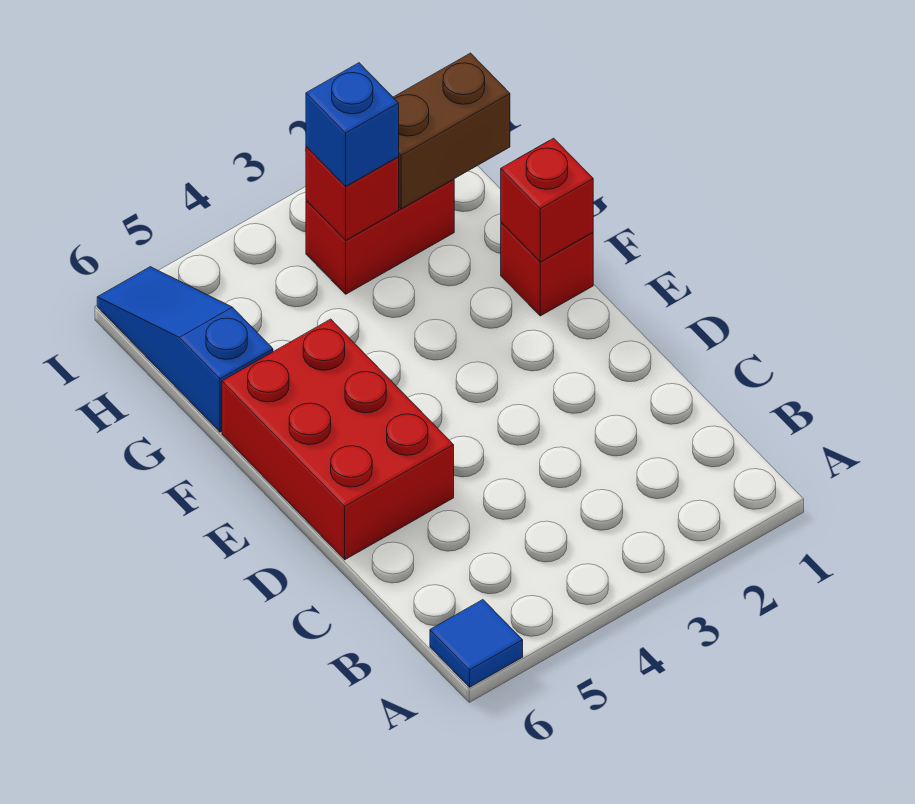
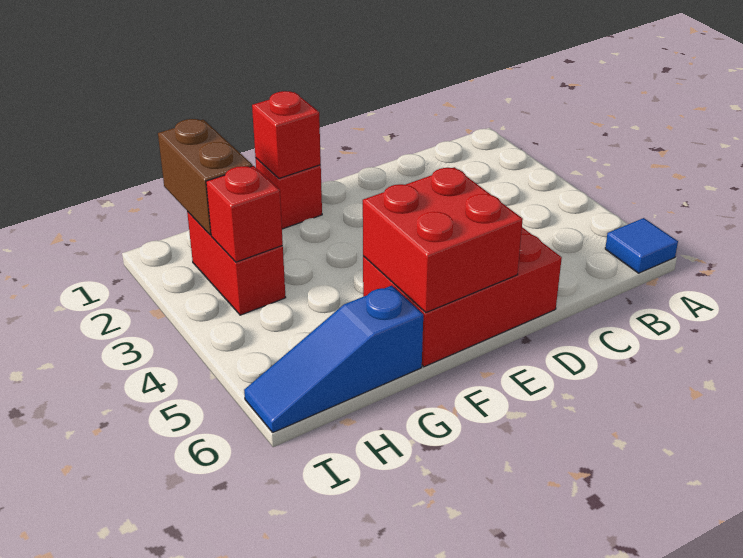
none -> red brick E5:F6 level 2
blue brick H3 level 3 -> none

